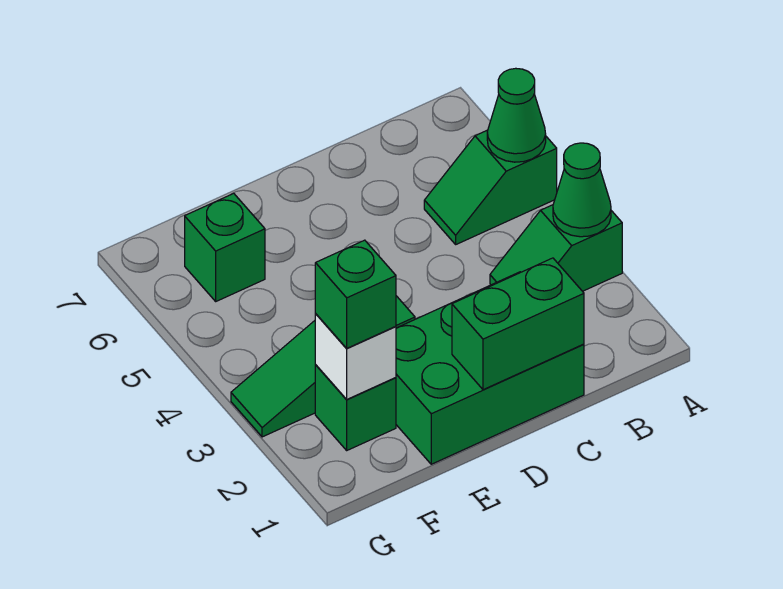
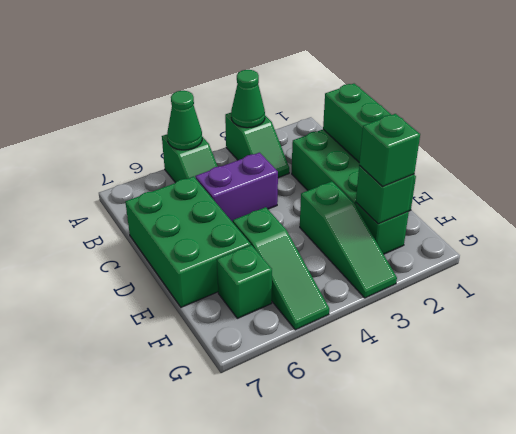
none -> purple brick C4:C5 level 1
none -> green brick C6:E7 level 1
none -> green slope E5:G5 level 1 top E
white brick F2 level 2 -> green brick F2 level 2

